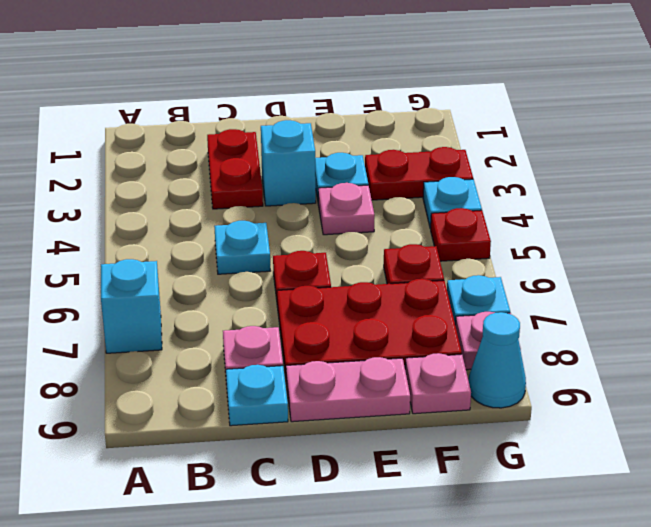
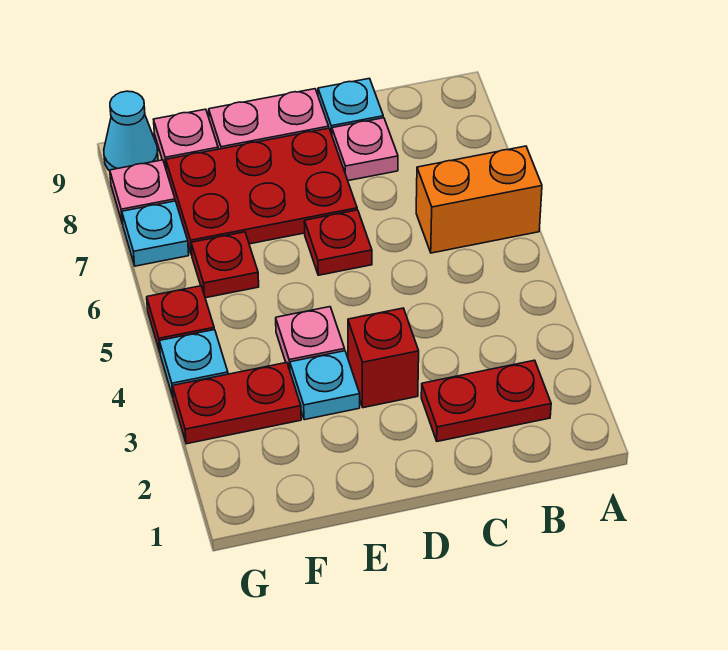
none -> orange brick A6:B6 level 1
cyan brick A7 level 1 -> none
red plate C2:C3 level 1 -> red plate B2:C2 level 1
cyan plate C5 level 1 -> none
cyan brick D3 level 1 -> red brick D3 level 1

